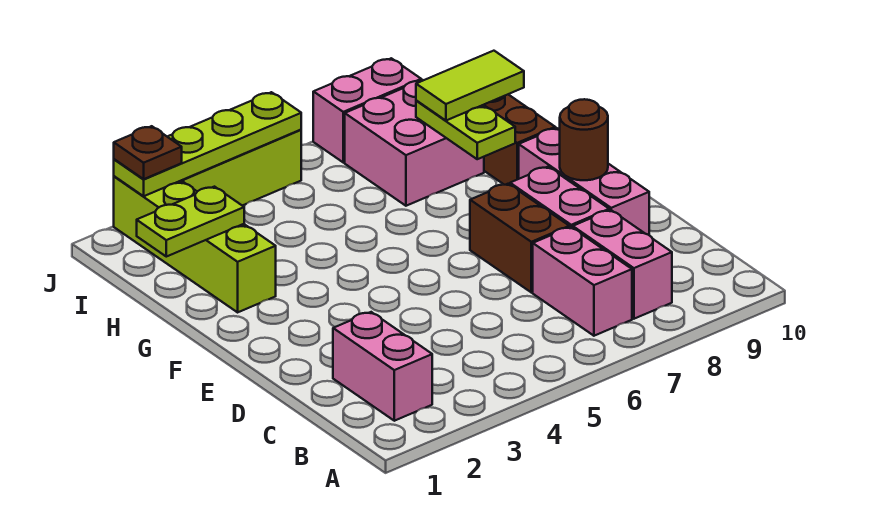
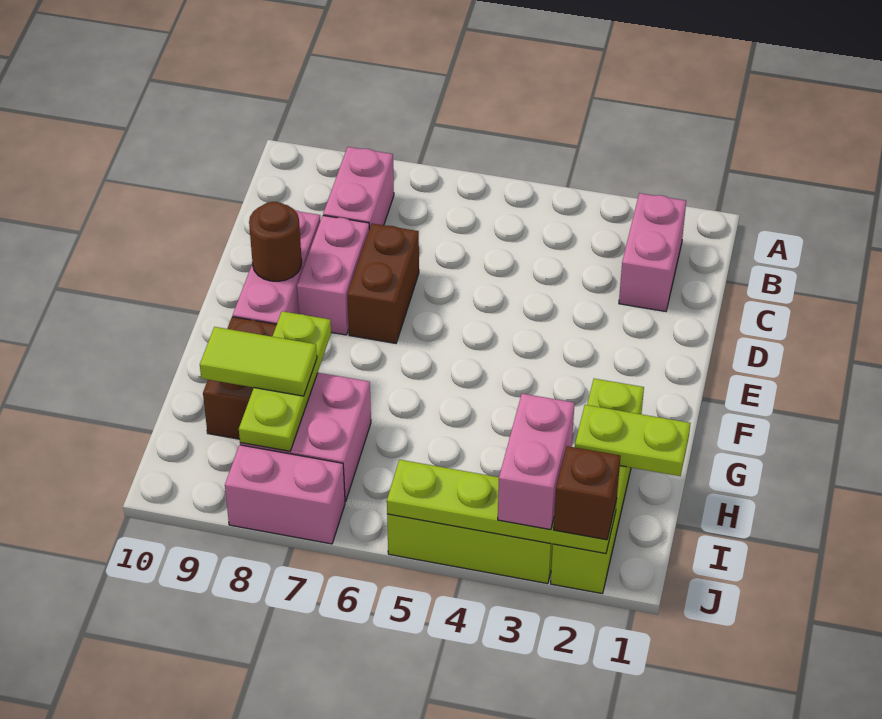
pink brick B7:C7 level 1 -> pink brick I3:J3 level 3
lime plate G8:H8 level 2 -> lime plate G8:I8 level 2
brown plate J2 level 3 -> brown brick J2 level 3

